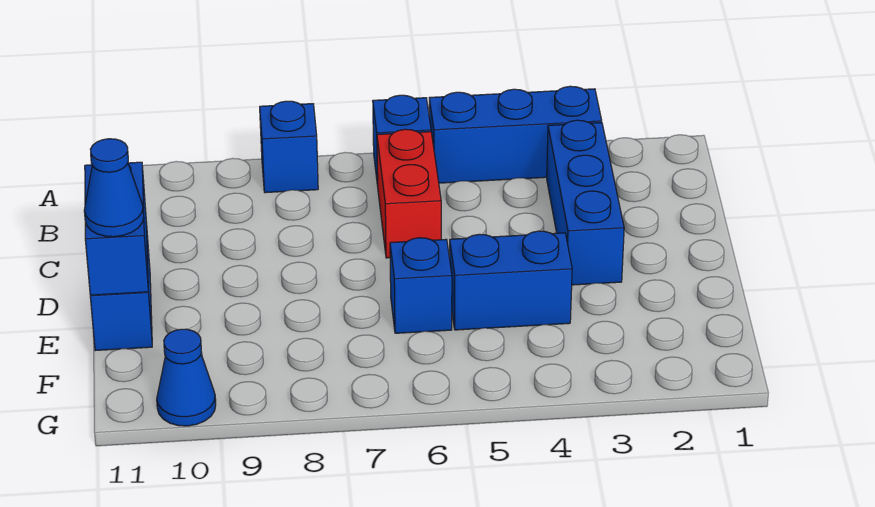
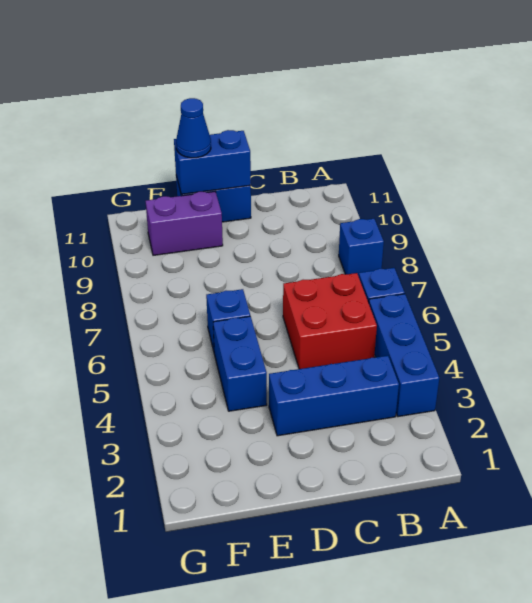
red brick B6:C6 level 1 -> red brick B5:C6 level 1
none -> purple brick E10:F10 level 1
blue cone G10 level 1 -> none

